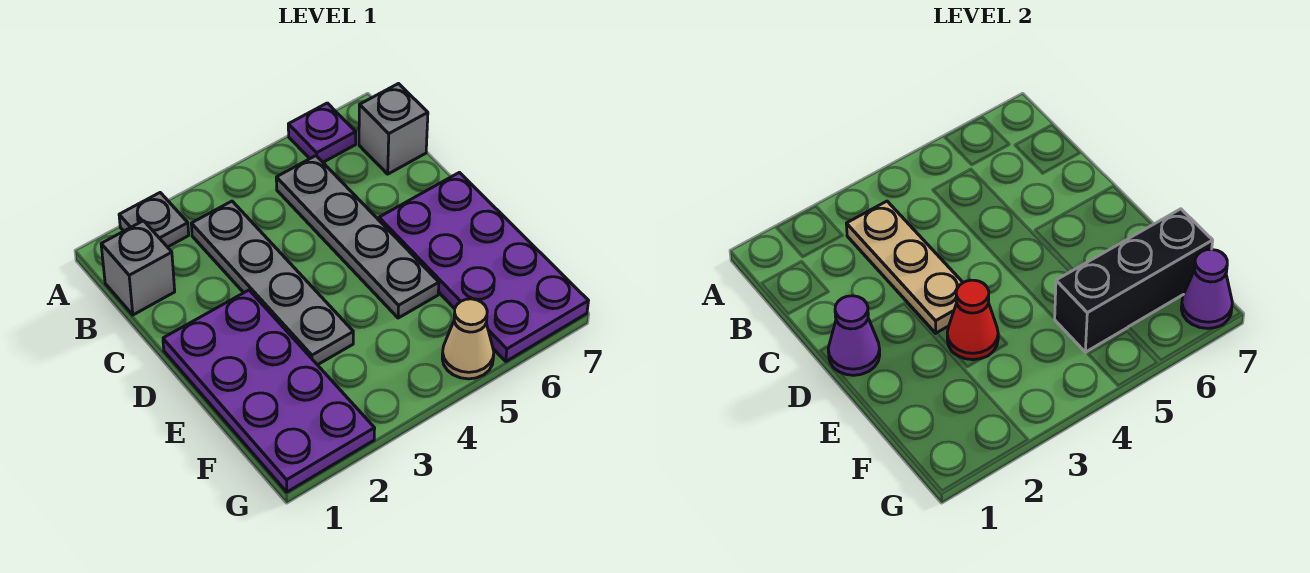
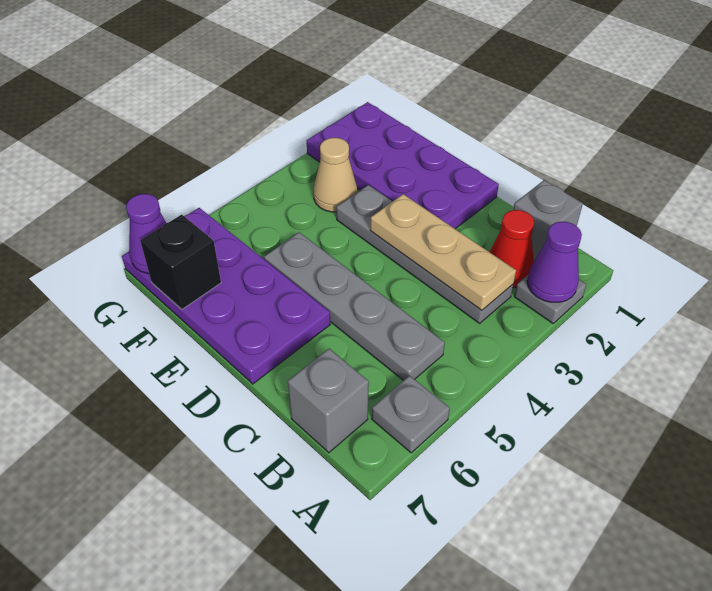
purple plate A6 level 1 -> grey plate A6 level 1
purple cone D1 level 2 -> purple cone A2 level 2
red cone E3 level 2 -> red cone B2 level 1
black brick F5:F7 level 2 -> black brick F7 level 2
tan cone G5 level 1 -> tan cone F3 level 1

